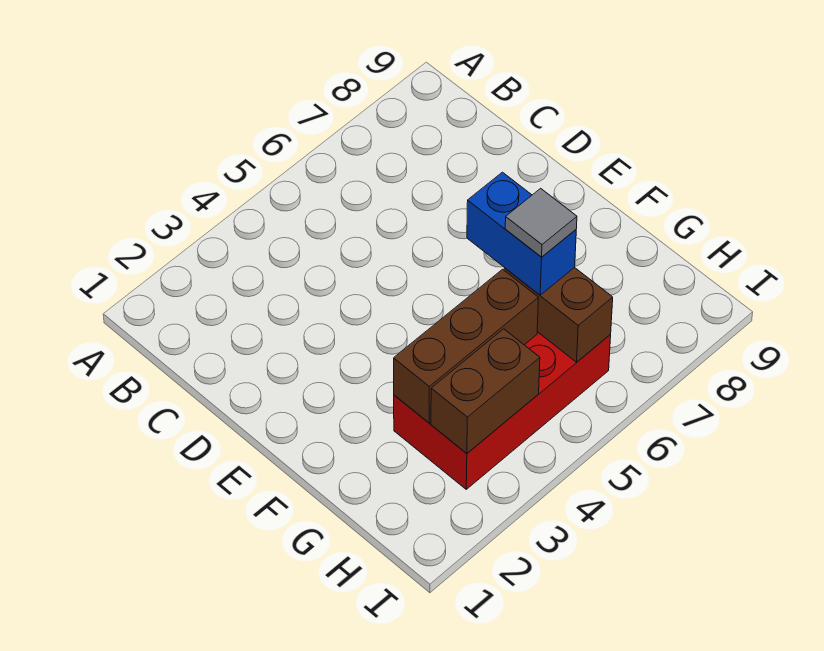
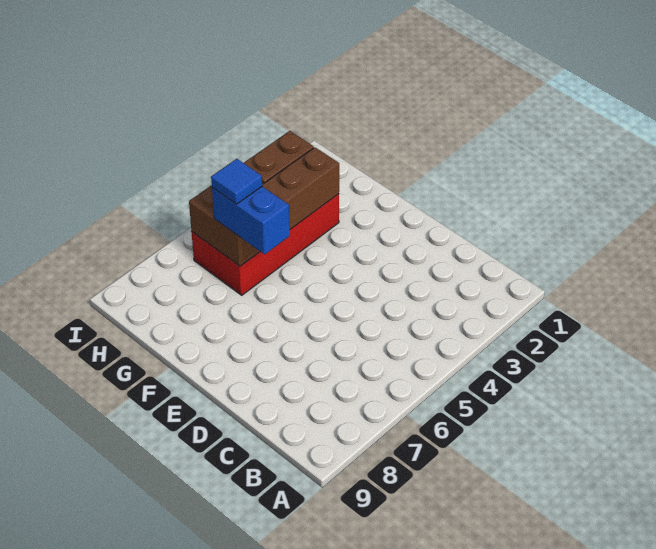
grey tile G6 level 4 -> blue tile G6 level 4

